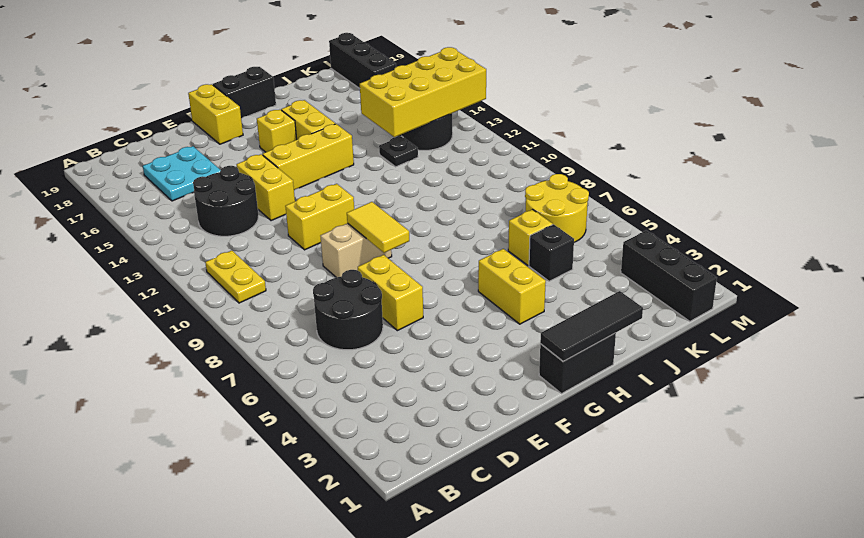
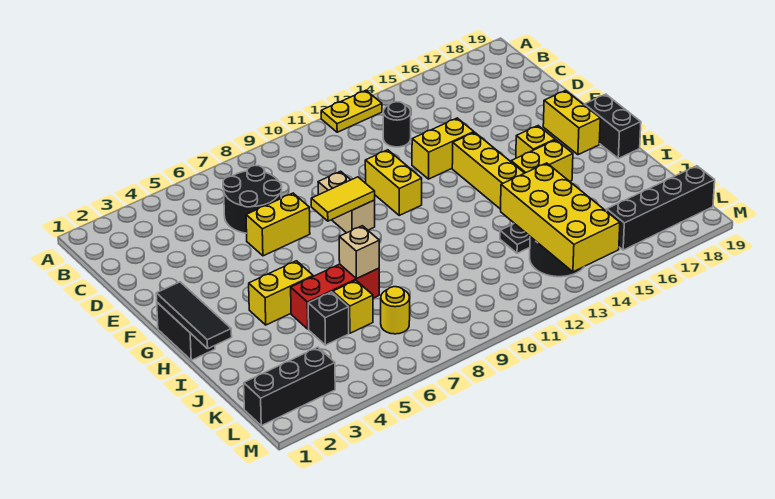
yellow plate B10:B11 level 1 -> yellow plate A12:A13 level 1
black round brick C13:D14 level 1 -> black round brick C13 level 1
cyan plate C16:D17 level 1 -> none
yellow brick F18:F19 level 1 -> yellow brick F18:G18 level 1
none -> red brick I5:I7 level 1
none -> tan brick I7 level 2
yellow round brick K6:L7 level 1 -> yellow round brick K7 level 1
black brick L17:L19 level 1 -> black brick L16:L19 level 1

